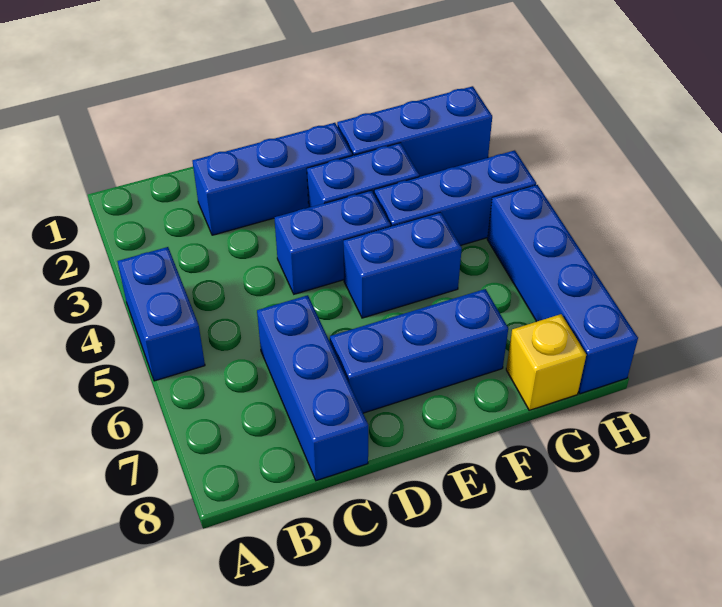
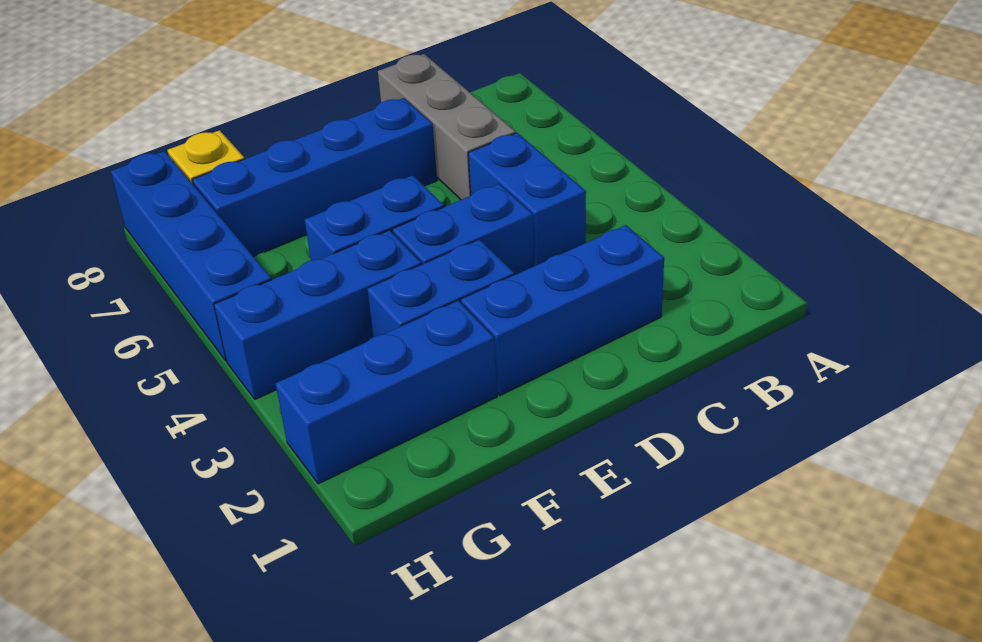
blue brick A4:A5 level 1 -> blue brick C4:C5 level 1
blue brick C6:C8 level 1 -> grey brick C6:C8 level 1
blue brick D7:F7 level 1 -> blue brick D7:G7 level 1

